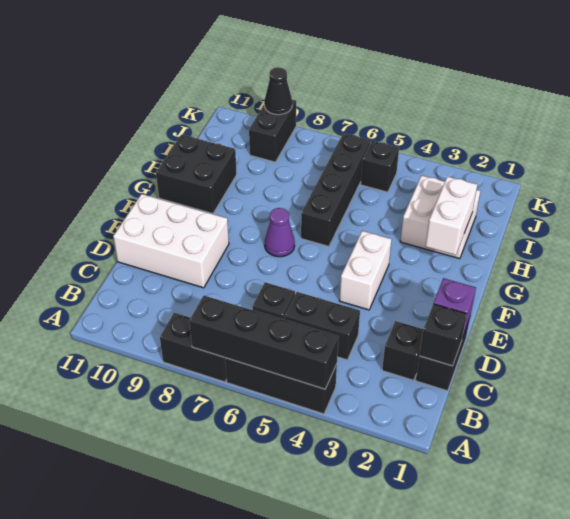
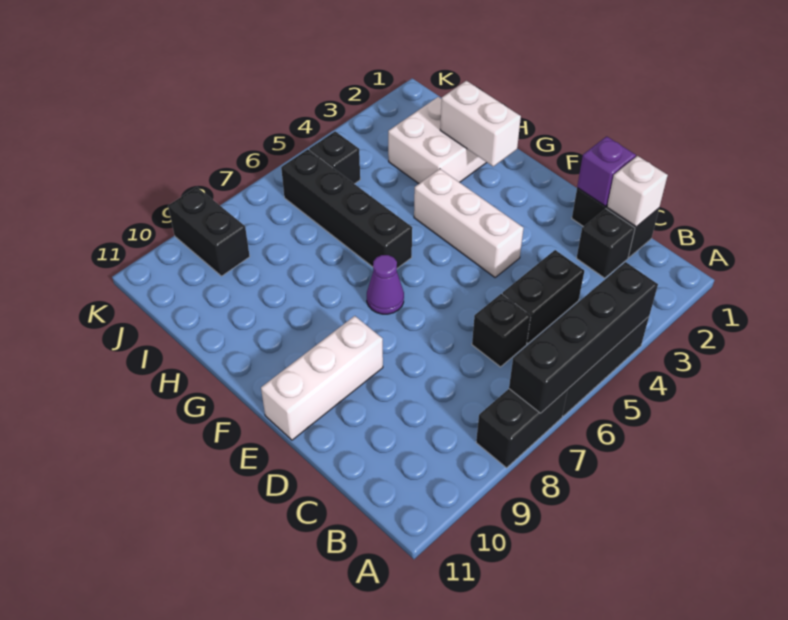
black brick C1 level 2 -> white brick C1 level 2
white brick D9:E11 level 1 -> white brick E9:E11 level 1
white brick E4:F4 level 1 -> white brick E4:G4 level 1
black brick G10:H11 level 1 -> none
black cone K9 level 2 -> none

